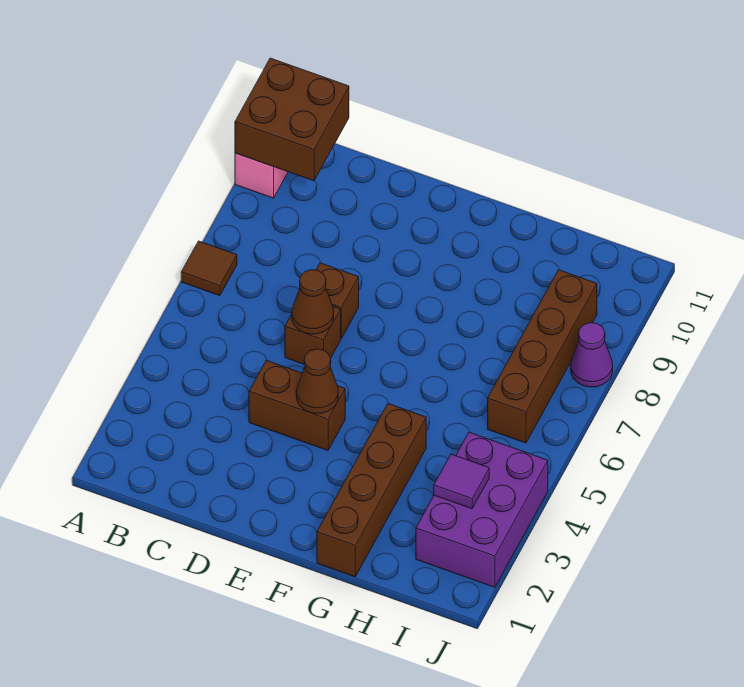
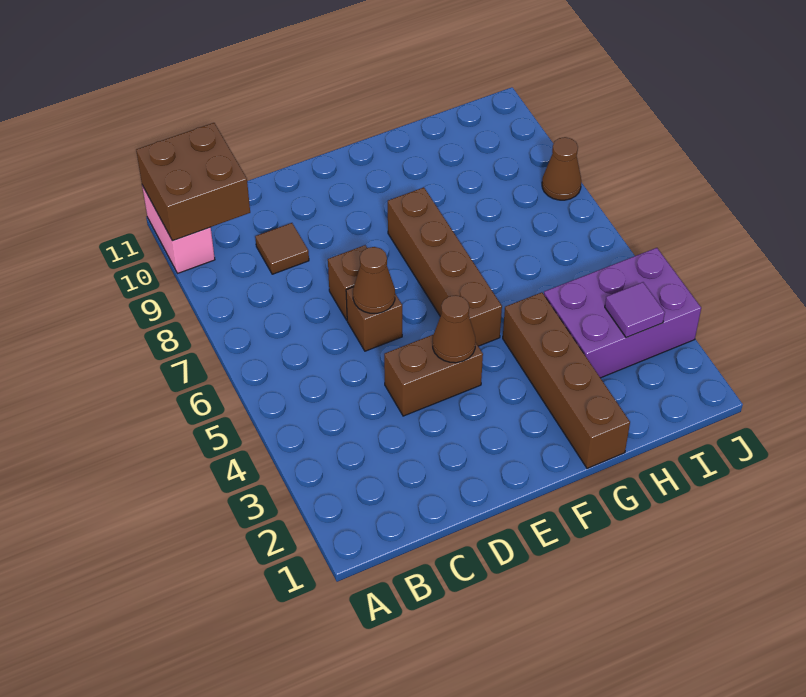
brown tile A7 level 1 -> brown tile C9 level 1
purple brick I2:J4 level 1 -> purple brick H3:J4 level 1
brown brick I6:I9 level 1 -> brown brick F5:F8 level 1
purple cone J8 level 1 -> brown cone J8 level 1

